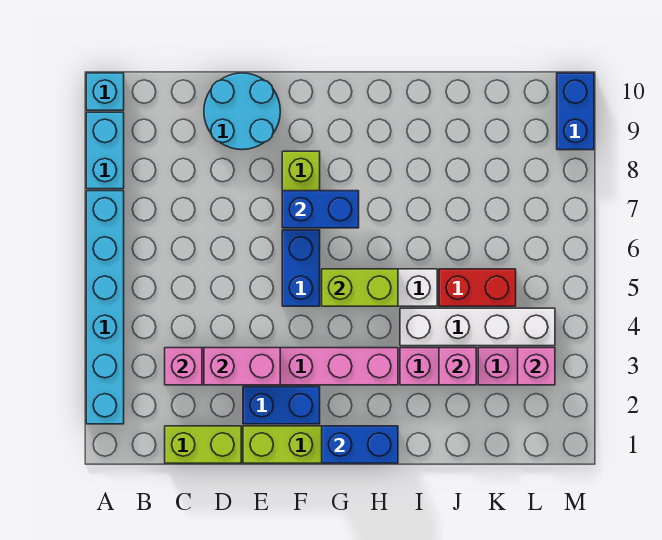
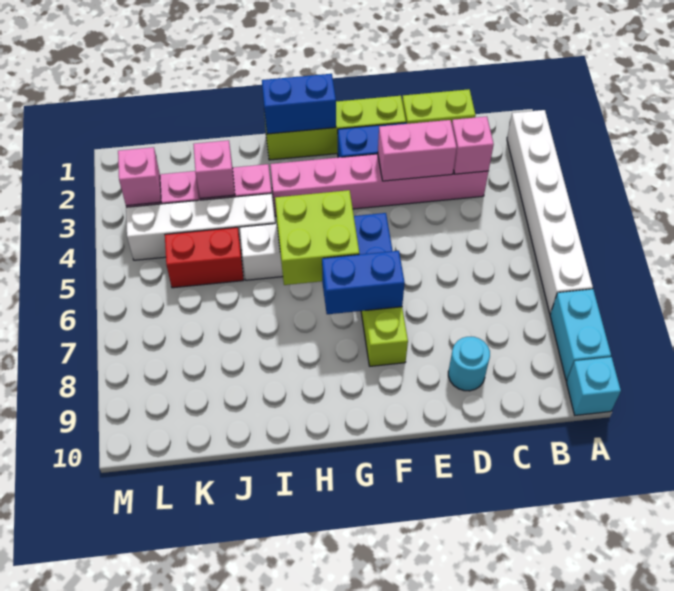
cyan brick A2:A7 level 1 -> white brick A2:A7 level 1
cyan round brick D9:E10 level 1 -> cyan round brick D9 level 1
lime brick G5:H5 level 2 -> lime brick G5:H6 level 2
blue brick M9:M10 level 1 -> none

